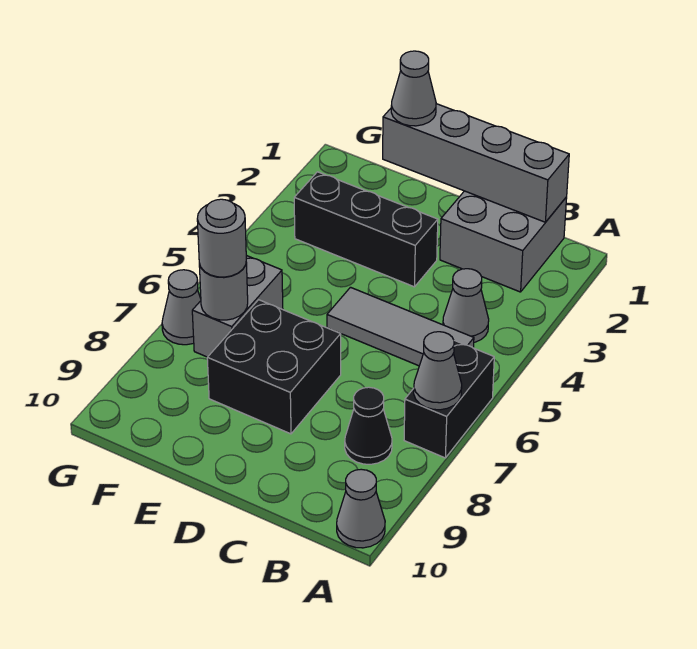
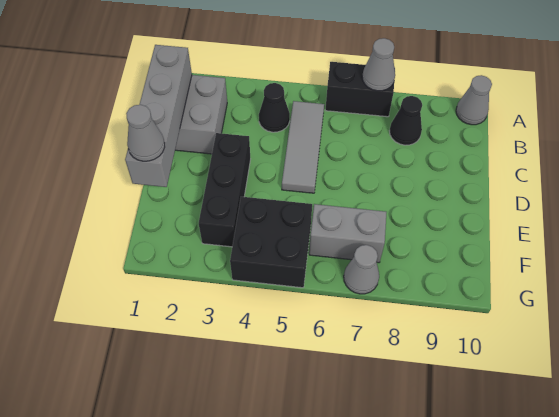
grey cone B4 level 1 -> black cone B4 level 1
black brick D7:E8 level 1 -> black brick F4:G5 level 1
grey round brick F7 level 2 -> none
grey round brick F7 level 3 -> none

